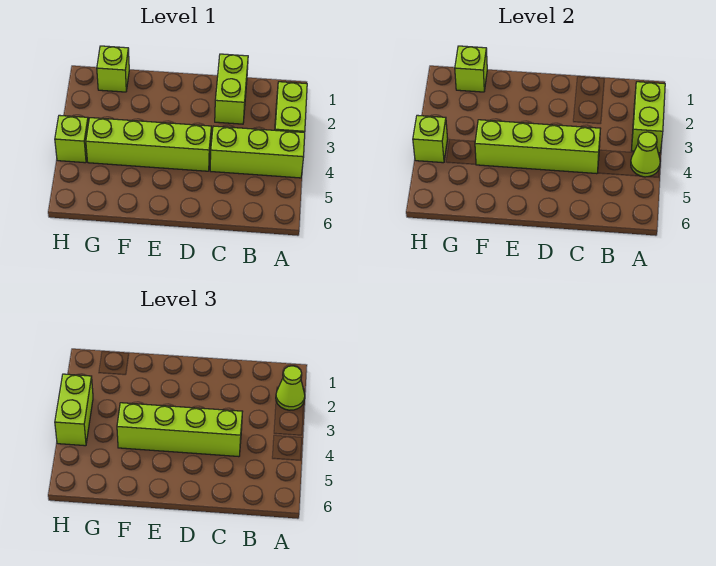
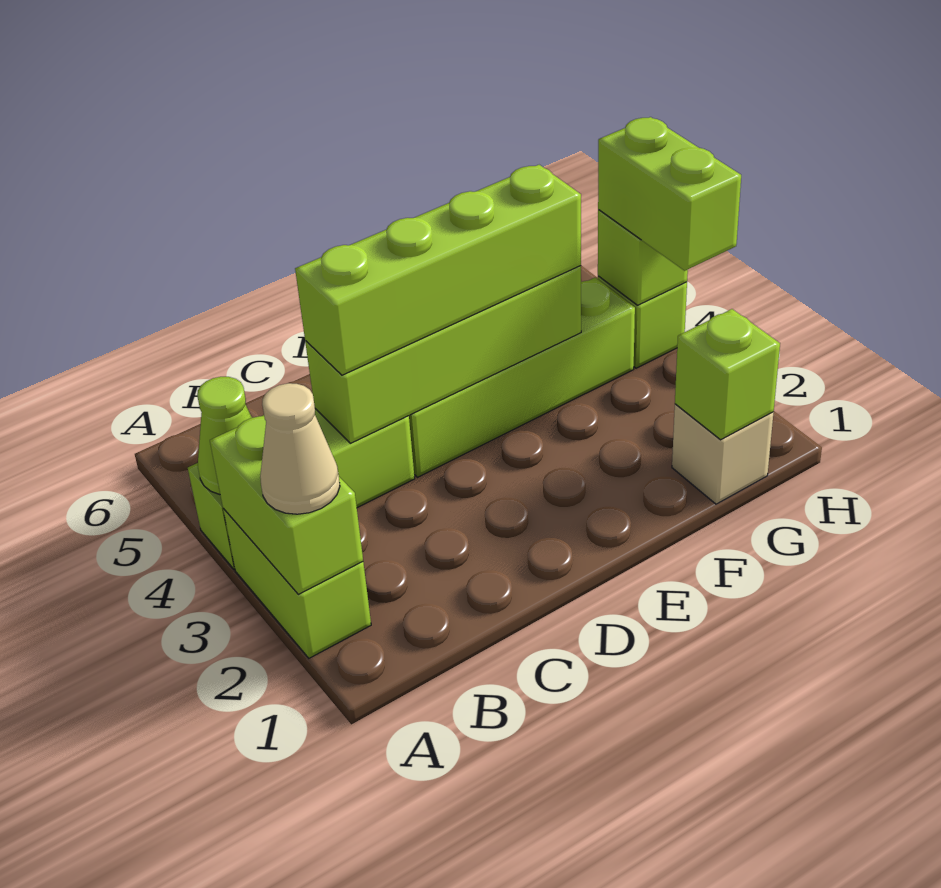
lime cone A2 level 3 -> tan cone A2 level 3
lime brick C1:C2 level 1 -> none
lime brick G1 level 1 -> tan brick G1 level 1

